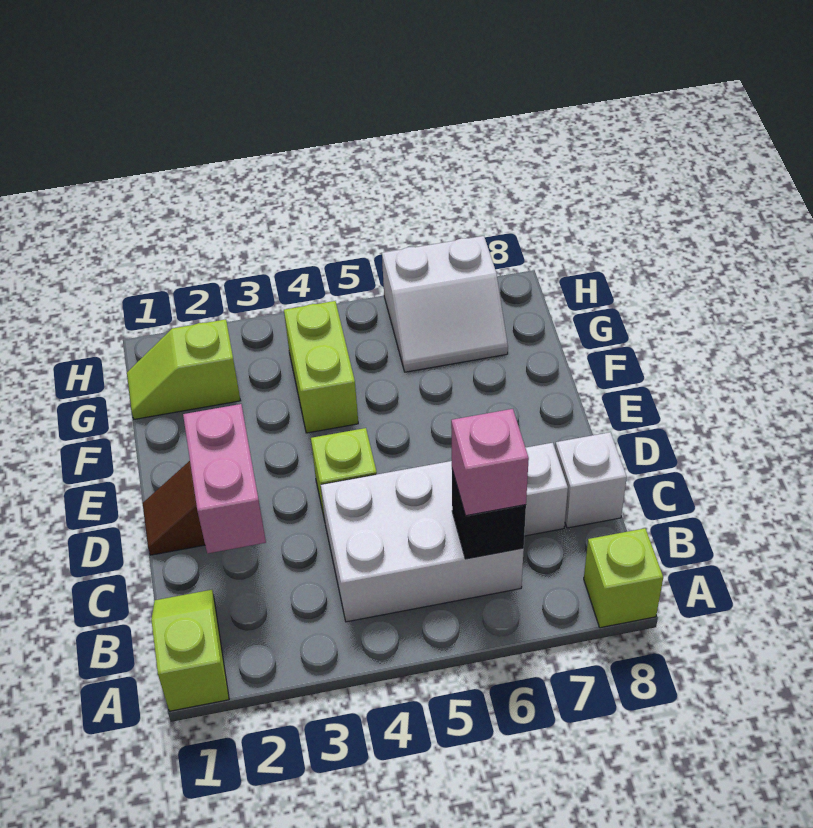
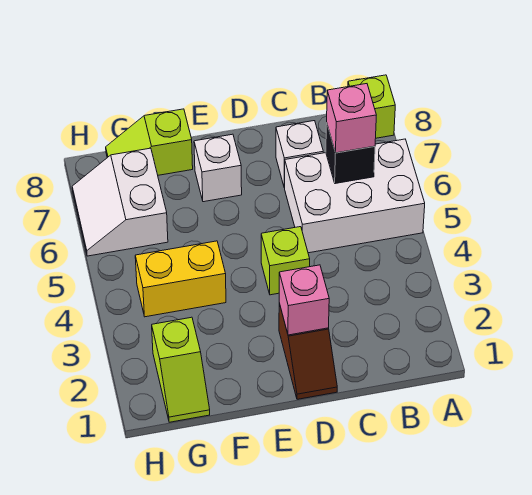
lime slope A1:B1 level 1 top A -> lime slope F8:G8 level 1 top F
white brick B4:C6 level 1 -> white brick A5:C6 level 1
pink brick C2:D2 level 2 -> pink brick D2 level 2
white brick C8 level 1 -> white brick E7 level 1
lime brick F4:G4 level 1 -> yellow brick F4:G4 level 1
white slope G6:H7 level 1 top H -> white slope G6:H7 level 1 top G

